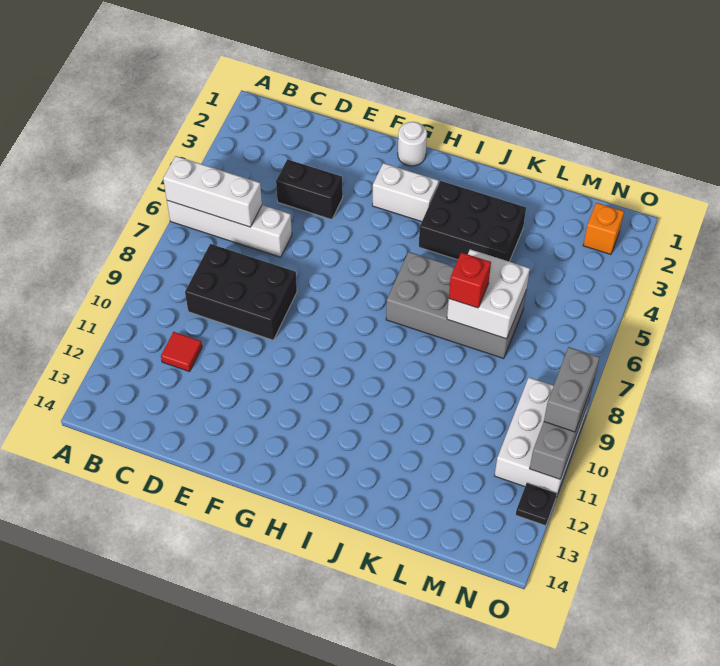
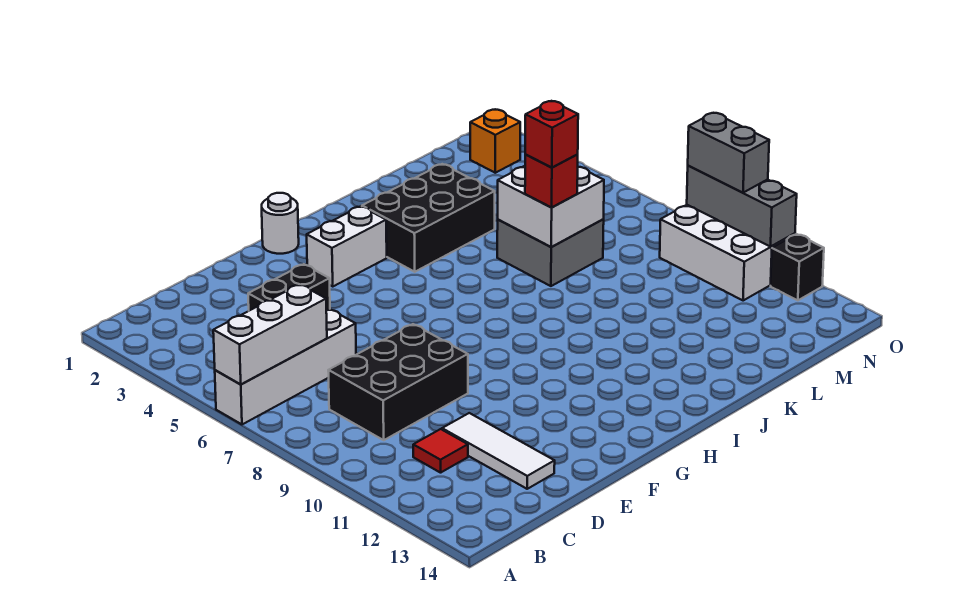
none -> white tile D11:D13 level 1
grey brick I6:L7 level 1 -> grey brick K6:L7 level 1
none -> red brick K7 level 4
black plate O12 level 1 -> black brick O12 level 1

